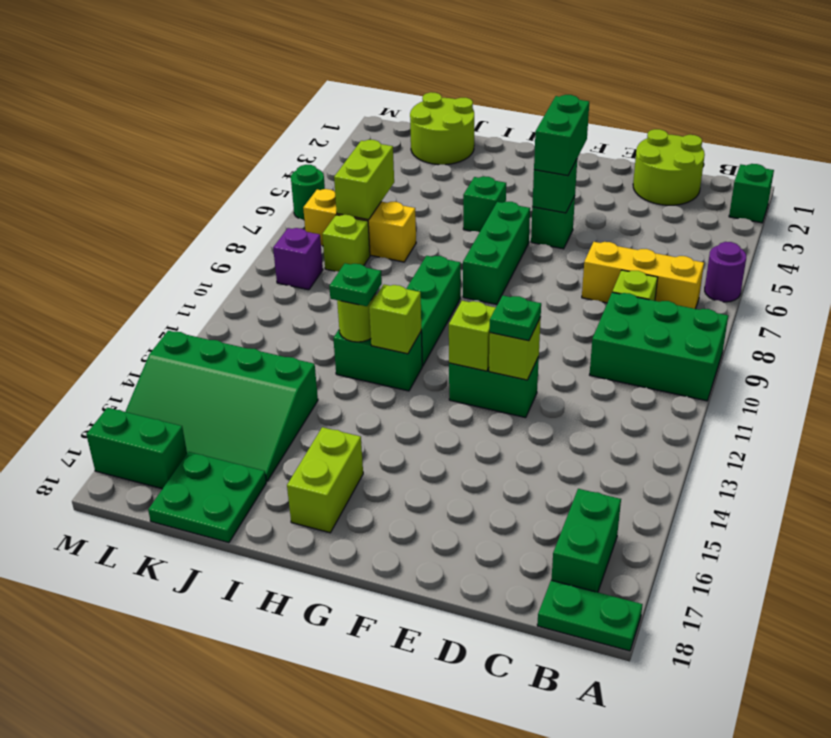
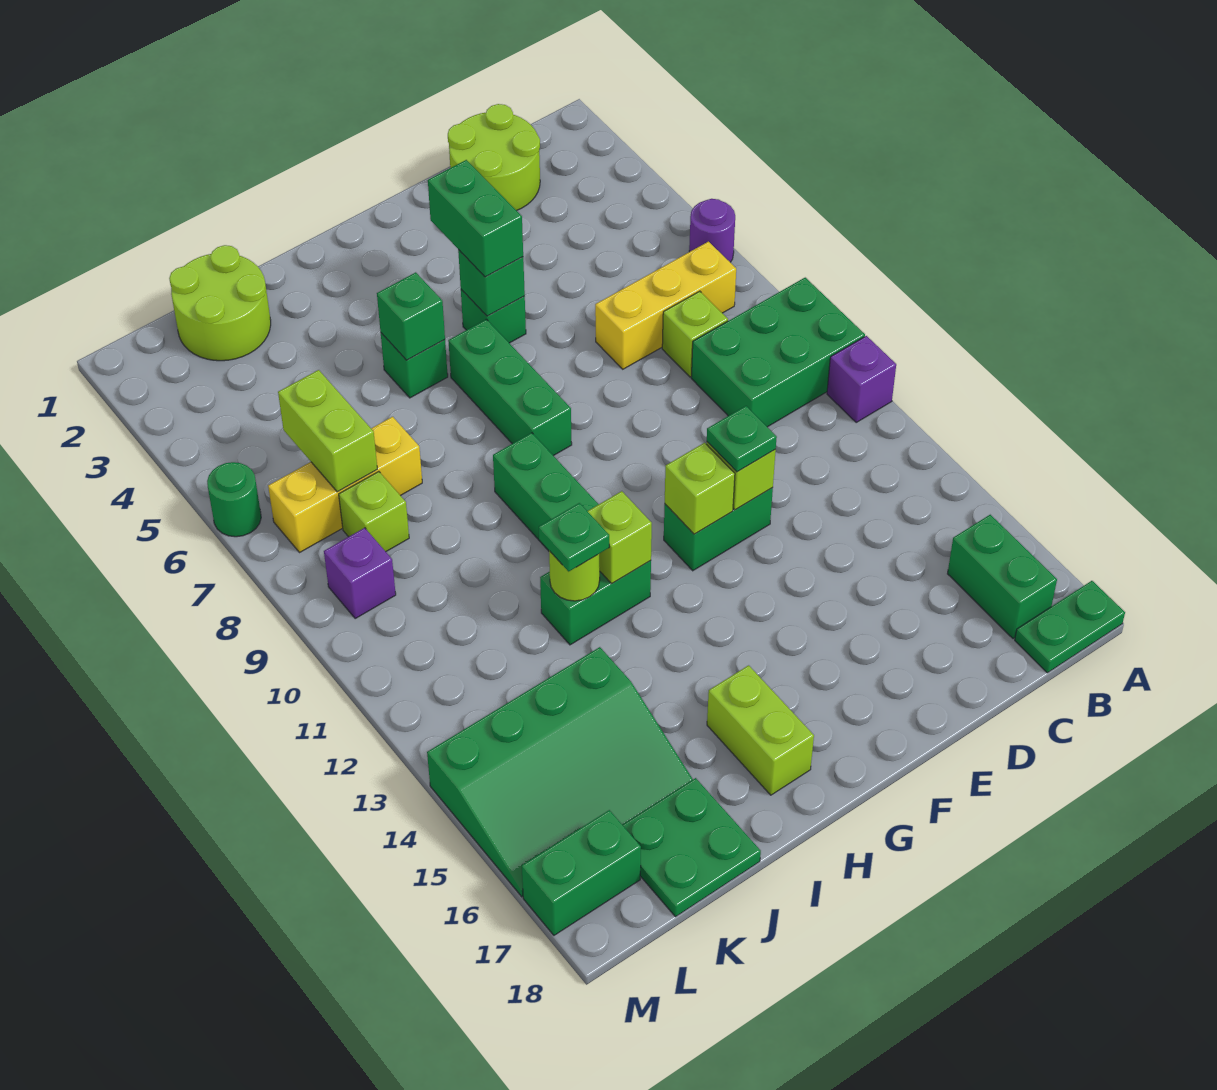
green brick A2 level 1 -> green brick H5 level 2
none -> purple brick A11 level 1

